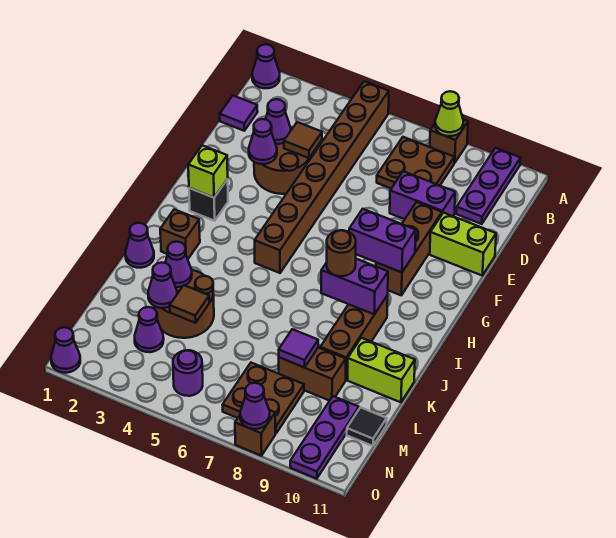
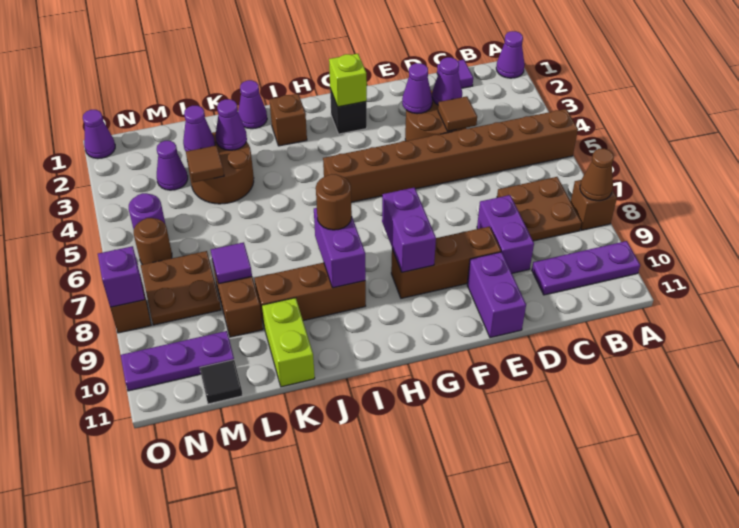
lime cone A8 level 2 -> brown cone A8 level 2
lime brick E10:E11 level 1 -> purple brick E10:E11 level 1
none -> brown round brick N6 level 1
purple cone O8 level 2 -> purple brick O8 level 2

